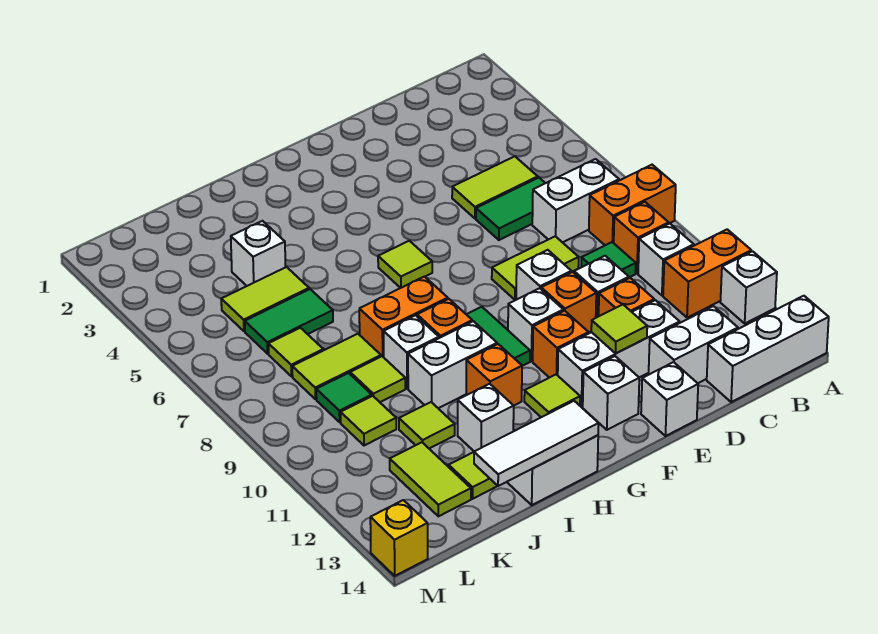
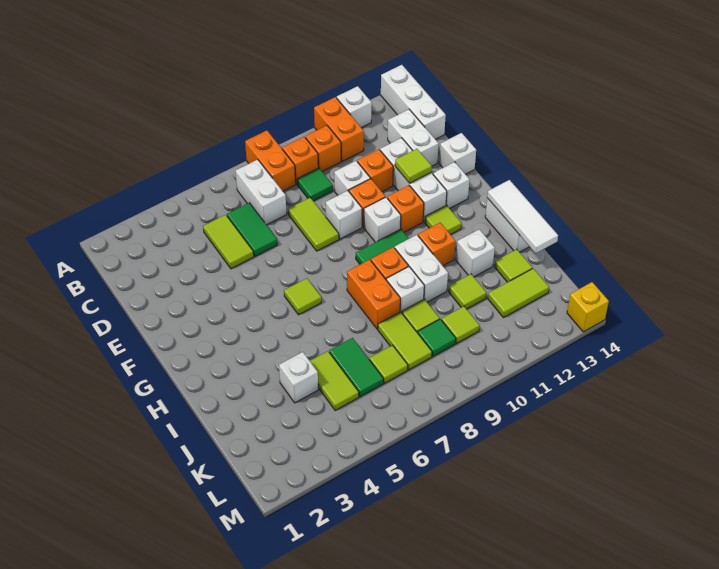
white brick B10 level 1 -> orange brick B10 level 1

